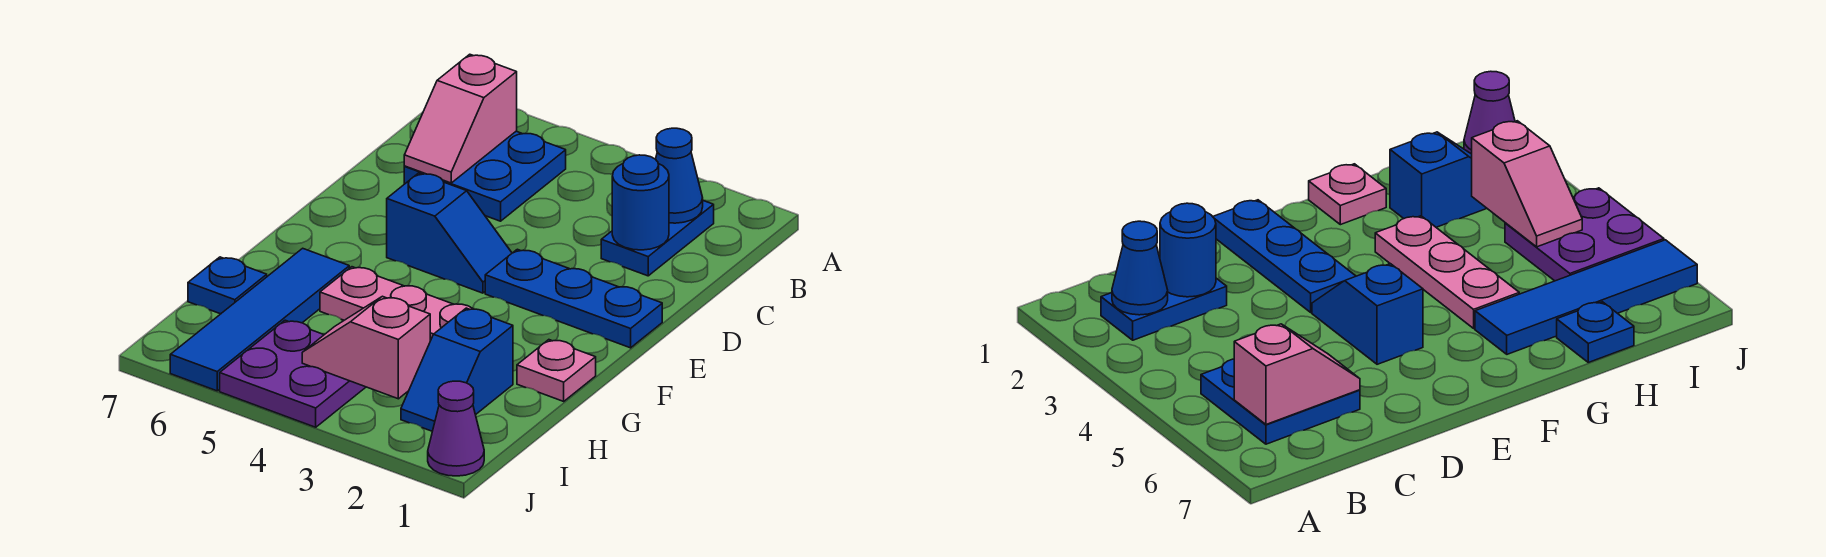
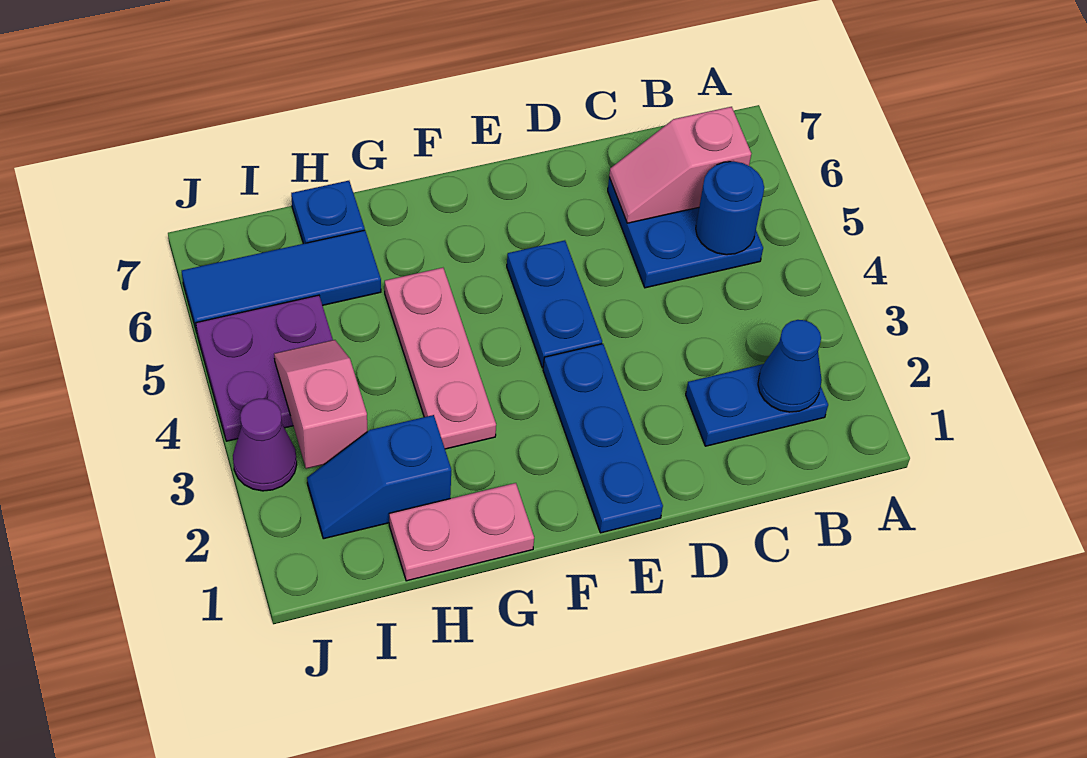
blue round brick C2 level 2 -> blue round brick B5 level 2
blue slope E4:E5 level 1 top 5 -> blue plate E4:E5 level 1
pink plate G1 level 1 -> pink plate G1:H1 level 1
blue tile G6:J6 level 1 -> blue tile H6:J6 level 1
purple cone J1 level 1 -> purple cone J3 level 1

